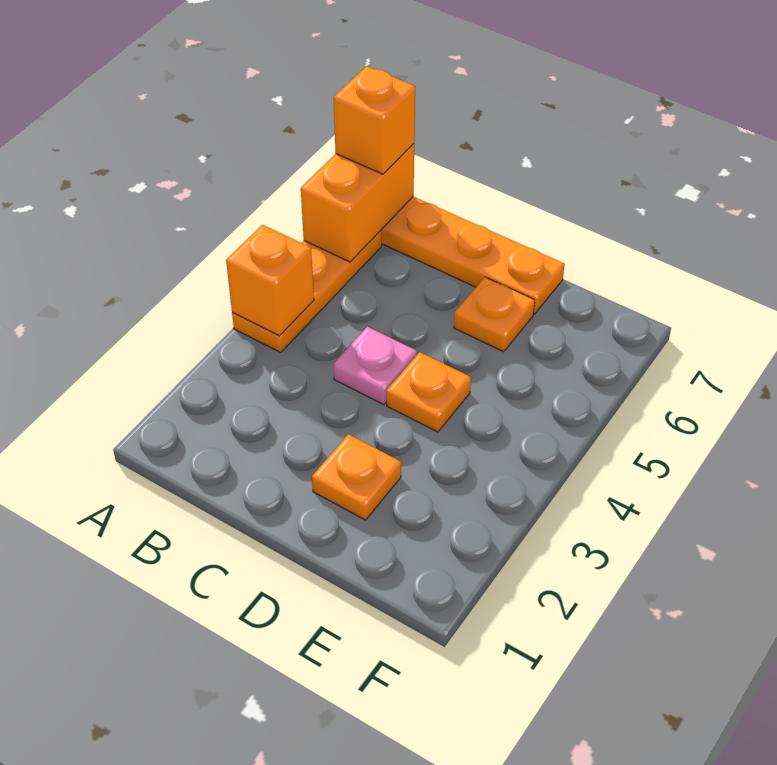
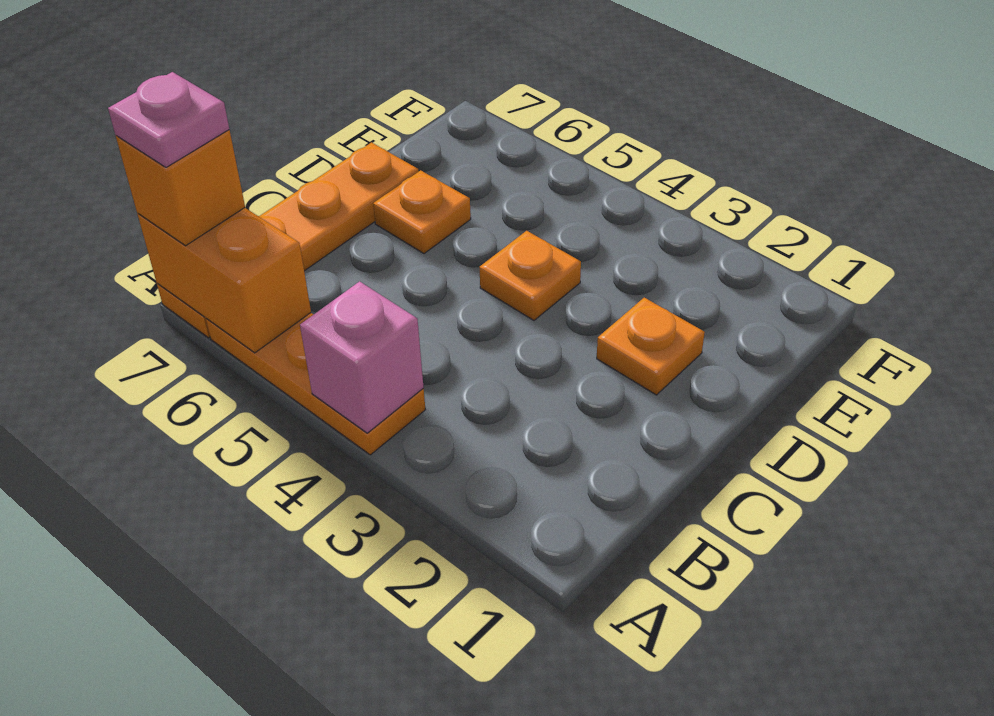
orange brick A4 level 2 -> pink brick A4 level 2
pink plate C4 level 1 -> pink plate A7 level 4

